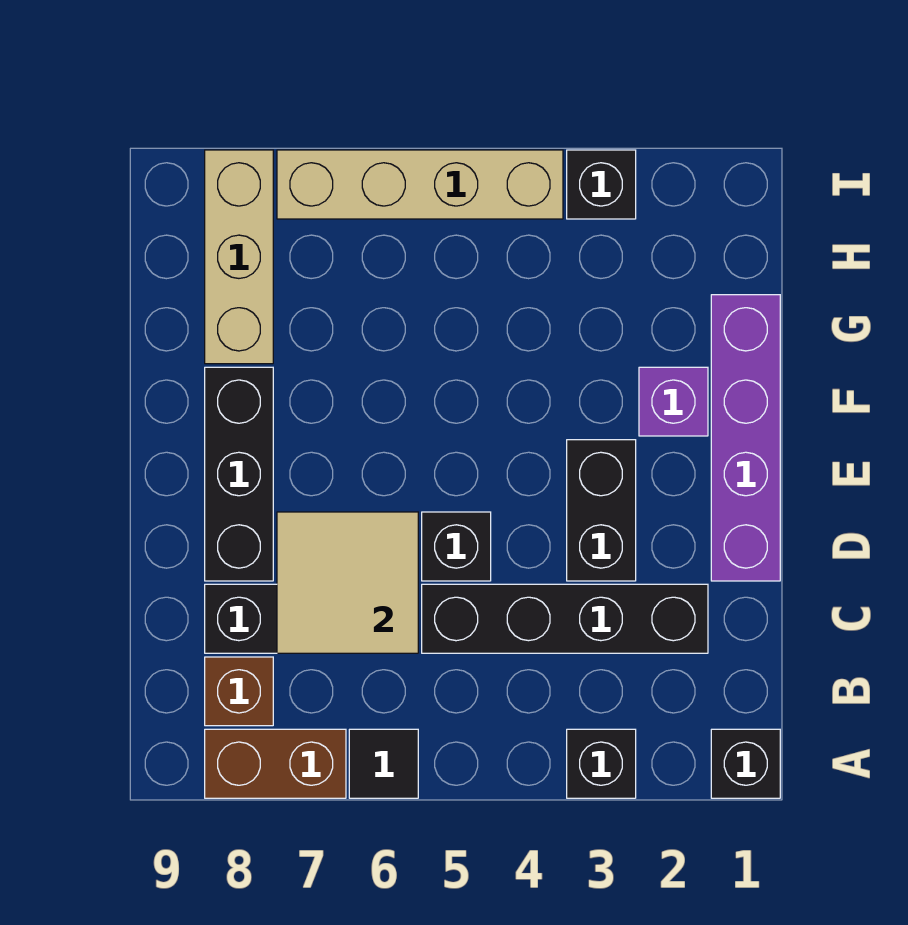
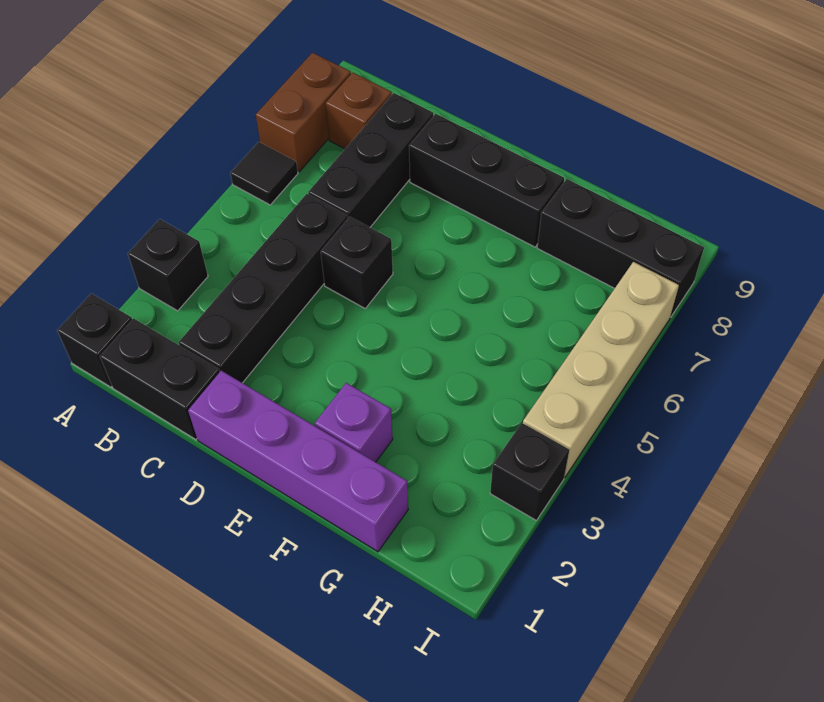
tan tile C6:D7 level 2 -> none
black brick D3:E3 level 1 -> black brick B1:C1 level 1
tan brick G8:I8 level 1 -> black brick G8:I8 level 1

